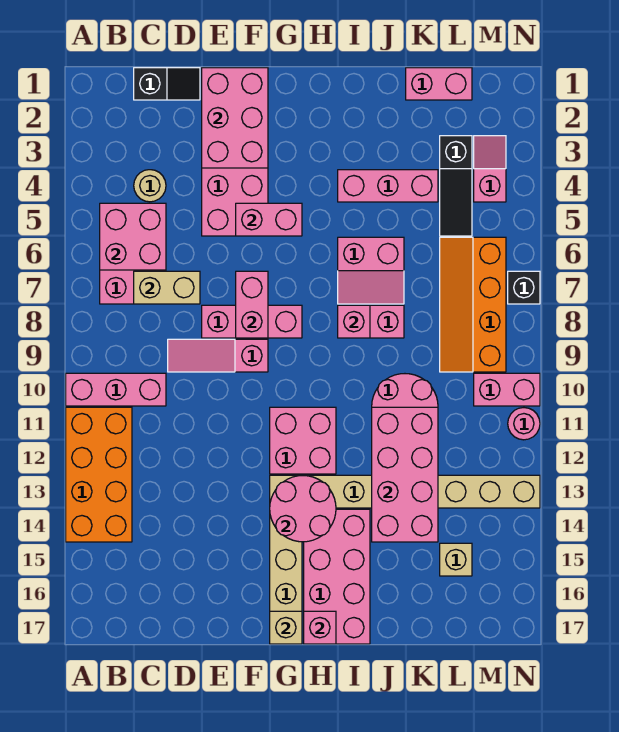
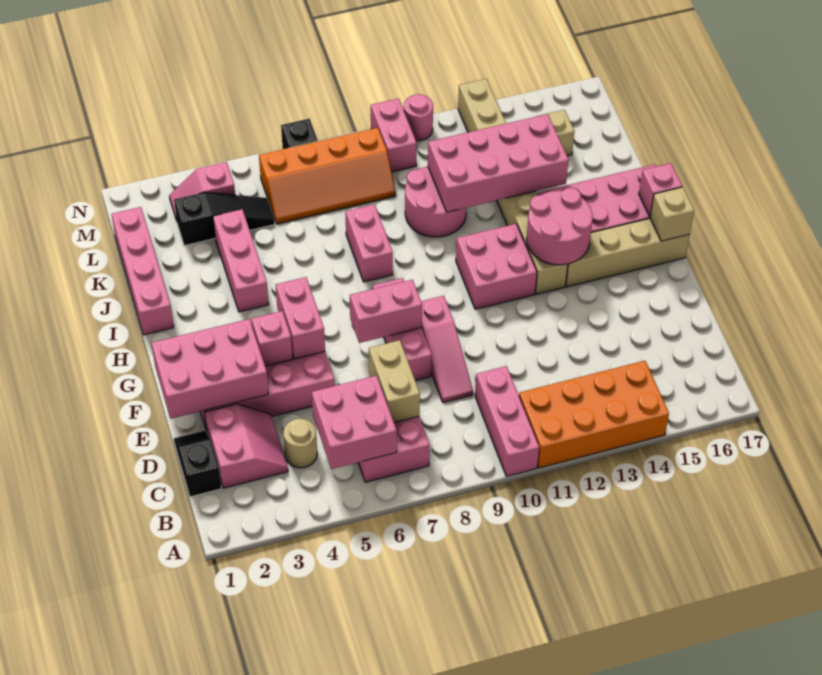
pink slope I6:J7 level 1 top 6 -> pink slope C2:D3 level 1 top 2
pink brick I8 level 2 -> pink brick F4 level 2
pink brick K1:L1 level 1 -> pink brick I1:L1 level 1

